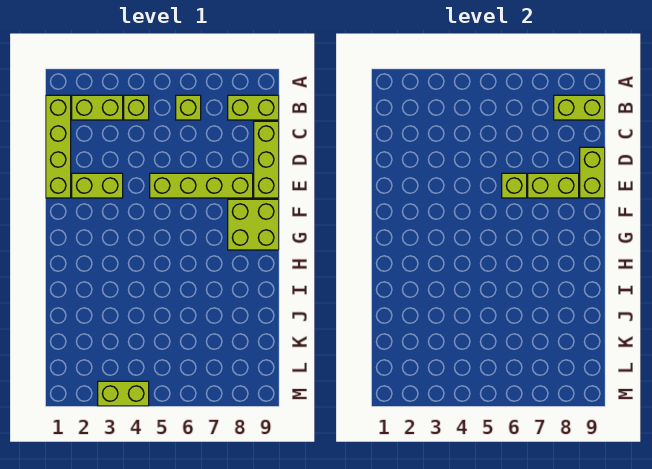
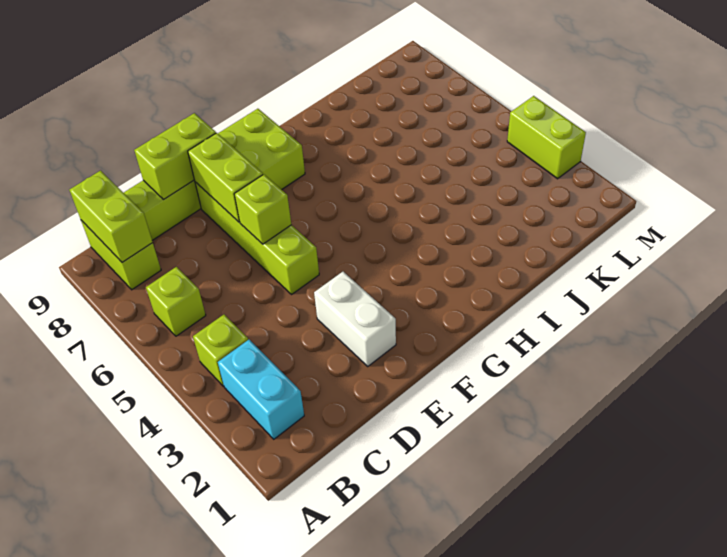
lime brick B1:E1 level 1 -> none
lime brick B2:B3 level 1 -> cyan brick B2:B3 level 1
lime brick E2:E3 level 1 -> white brick E2:E3 level 1

